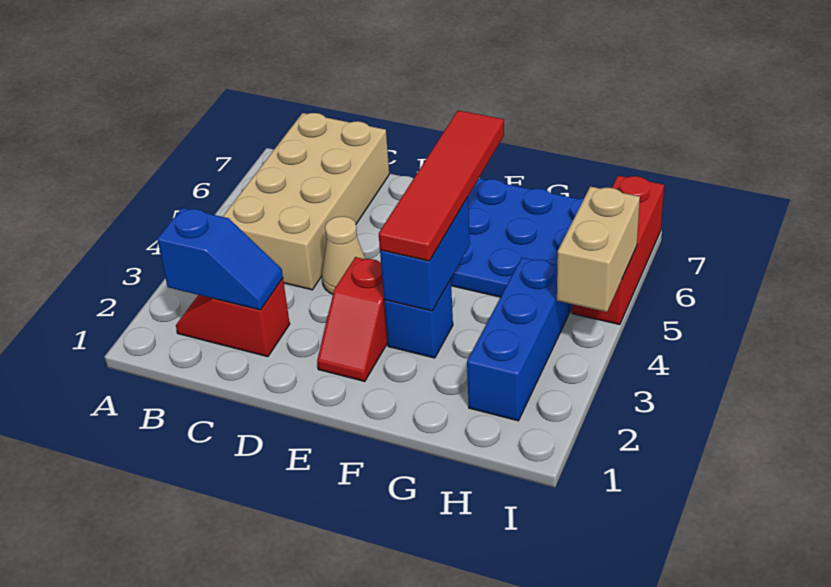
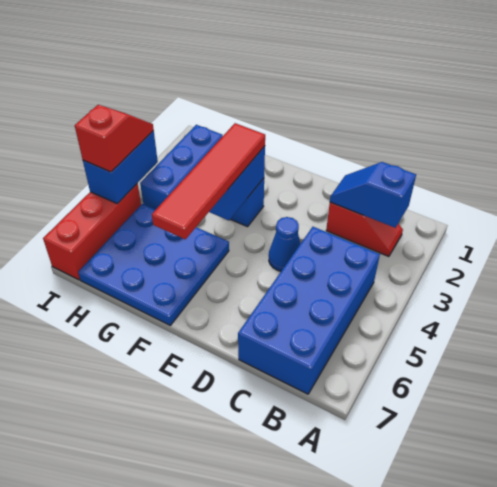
tan brick B4:C7 level 1 -> blue brick B4:C7 level 1
tan cone D4 level 1 -> blue cone D4 level 1
red slope E2:E3 level 1 top 3 -> red slope I4:I5 level 3 top 5
tan brick I4:I5 level 2 -> blue brick I4:I5 level 2

